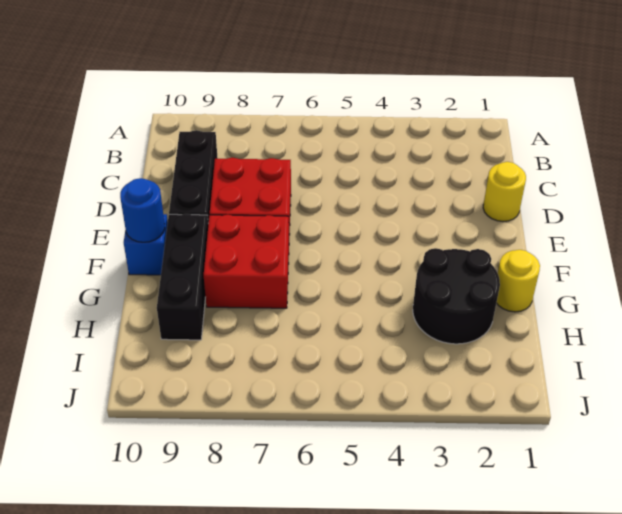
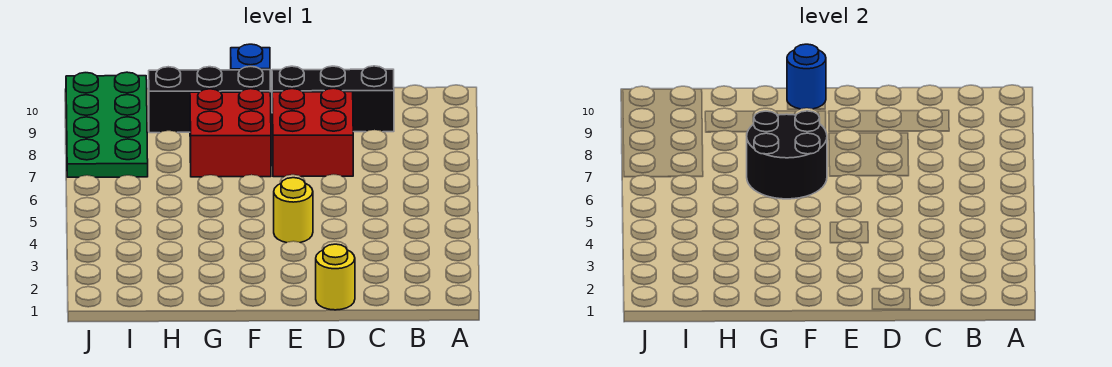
yellow round brick G1 level 1 -> yellow round brick E4 level 1
black round brick G2:H3 level 1 -> black round brick F6:G7 level 2
none -> green plate I7:J10 level 1

